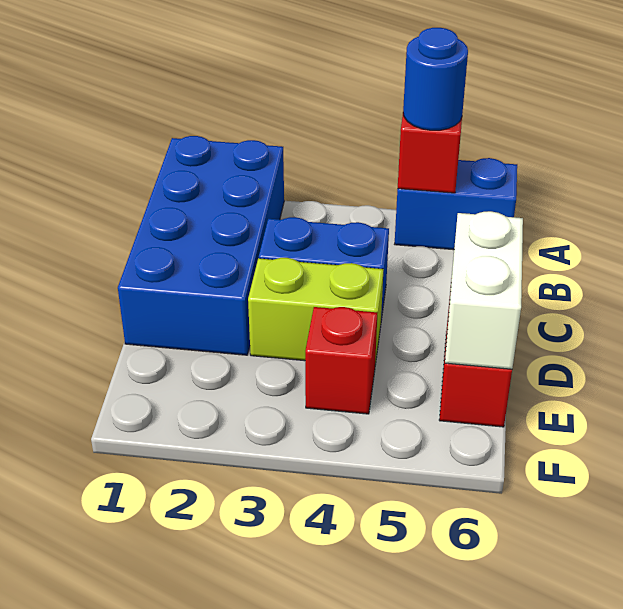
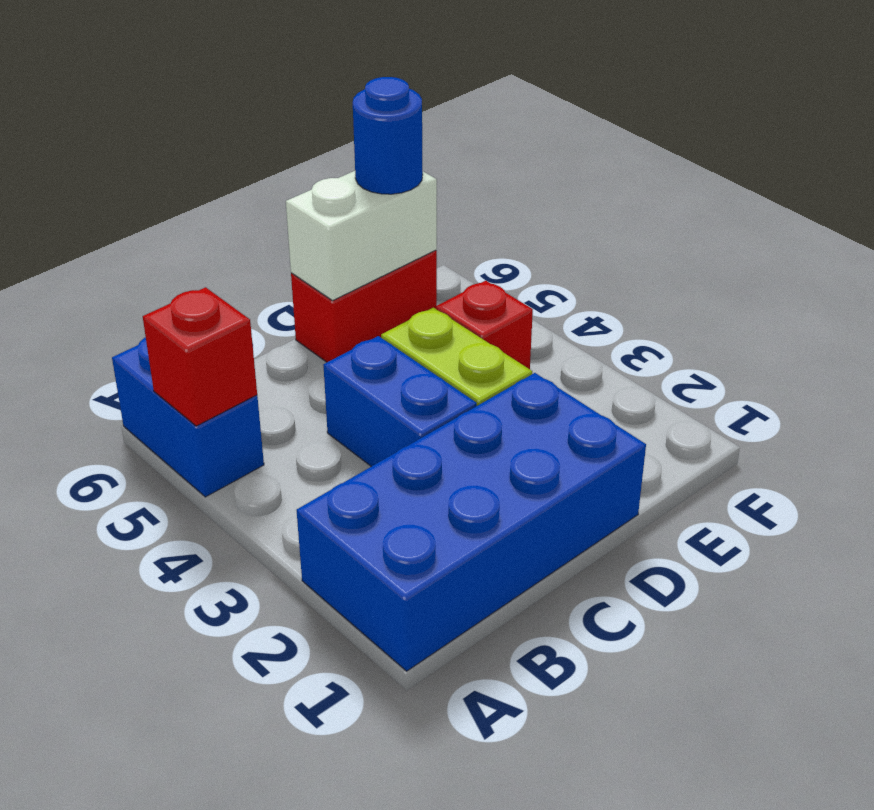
blue round brick A5 level 3 -> blue round brick E6 level 3

